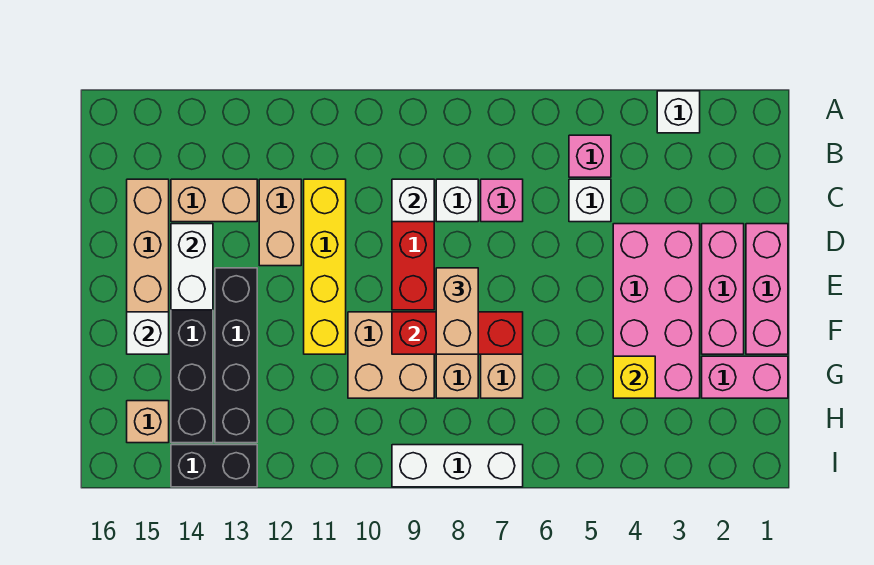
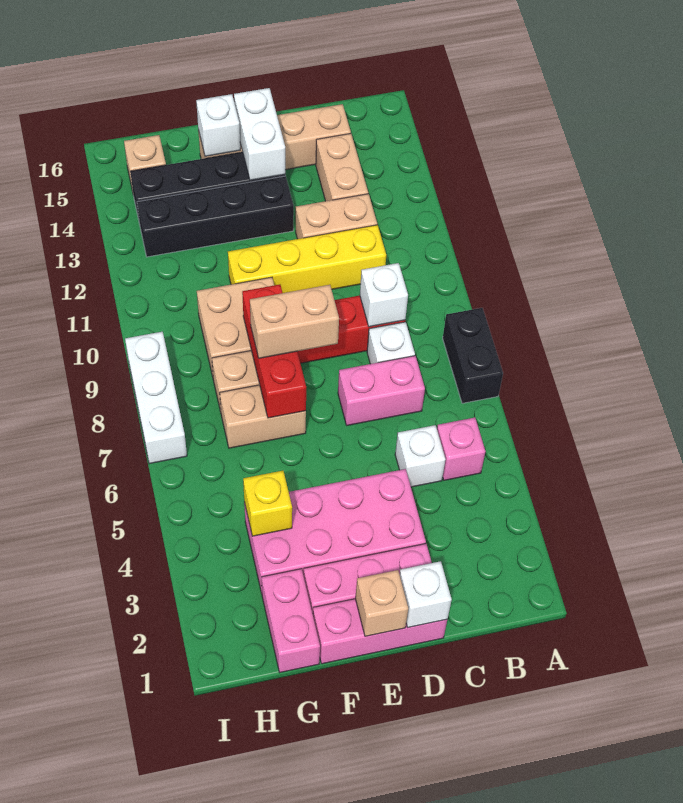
white brick A3 level 1 -> white brick D1 level 2
pink brick C7 level 1 -> pink brick C7:D7 level 1
white brick D14:E14 level 2 -> white brick E14:E15 level 2
none -> tan brick E1 level 2
black brick I13:I14 level 1 -> black brick A7:A8 level 1

